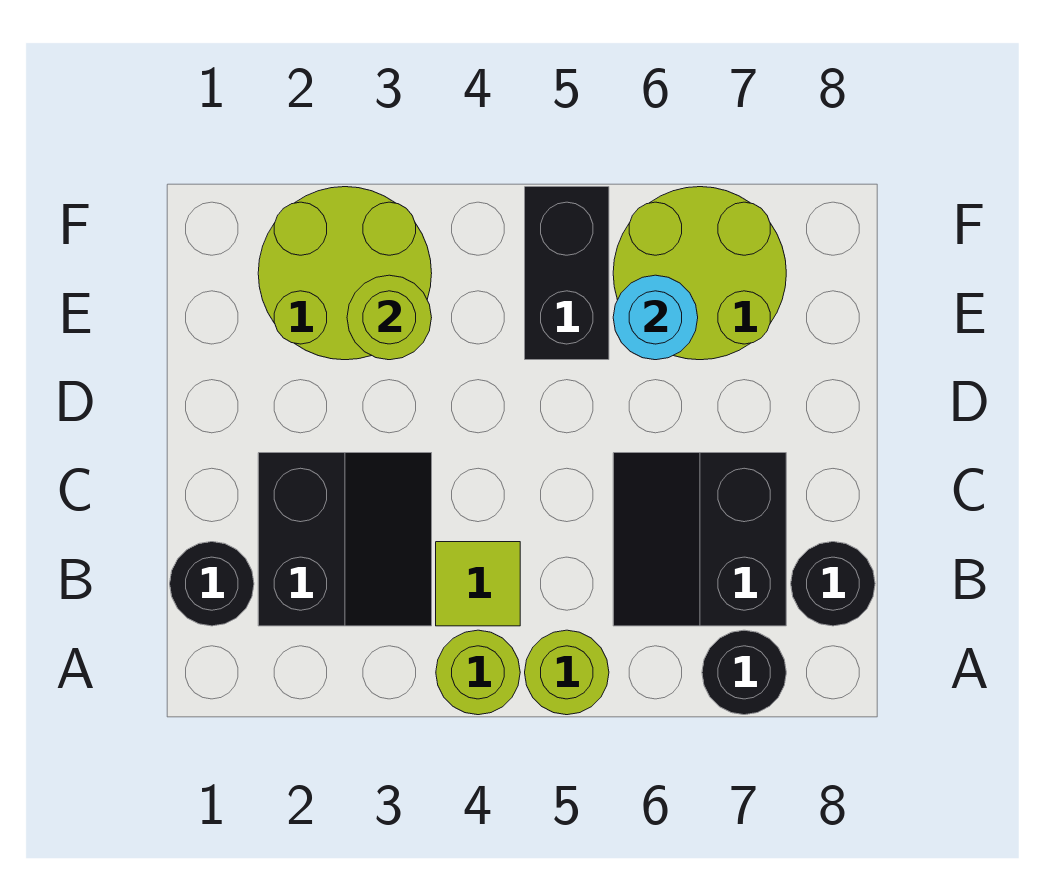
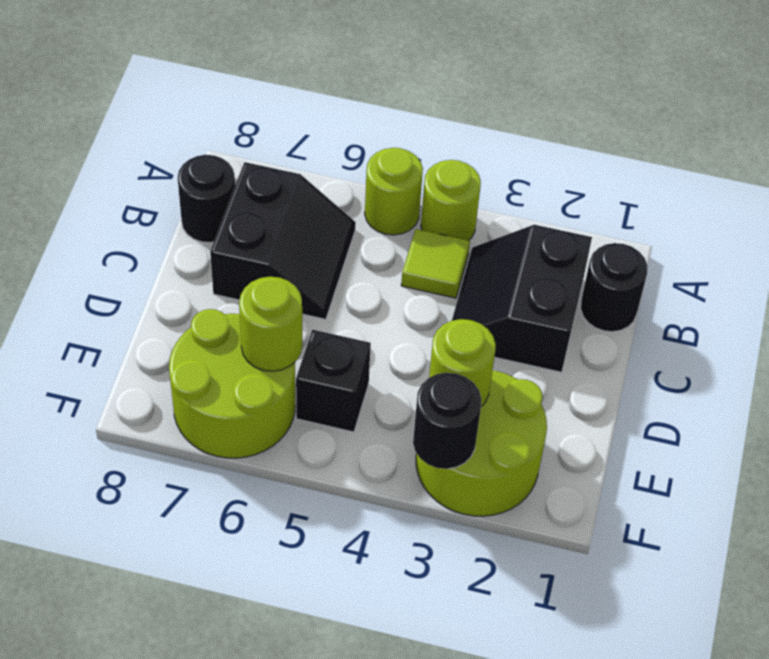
black round brick A7 level 1 -> black round brick F3 level 2
black brick E5:F5 level 1 -> black brick E5 level 1
cyan round brick E6 level 2 -> lime round brick E6 level 2

